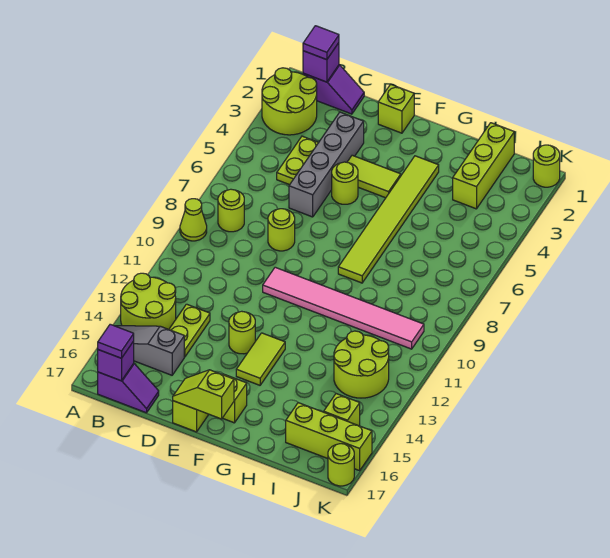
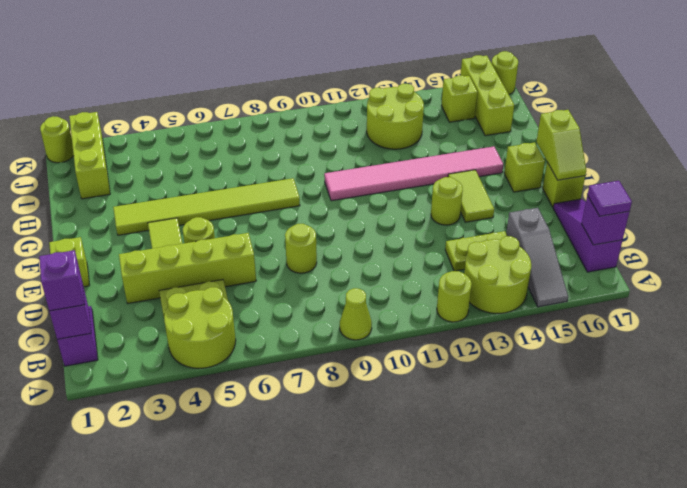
lime round brick A2:B3 level 1 -> lime round brick A4:B5 level 1
purple tile B1 level 3 -> purple brick B1 level 3
lime round brick B8 level 1 -> lime round brick A12 level 1
purple slope B17:C17 level 1 top B -> purple slope B17:D17 level 1 top B
grey brick D3:D6 level 1 -> lime brick D3:D6 level 1
pink tile E10:J10 level 1 -> pink tile G10:G15 level 1
lime tile F13:F14 level 1 -> lime tile E14:F14 level 1
lime brick I1:I3 level 1 -> lime brick I2:K2 level 1

